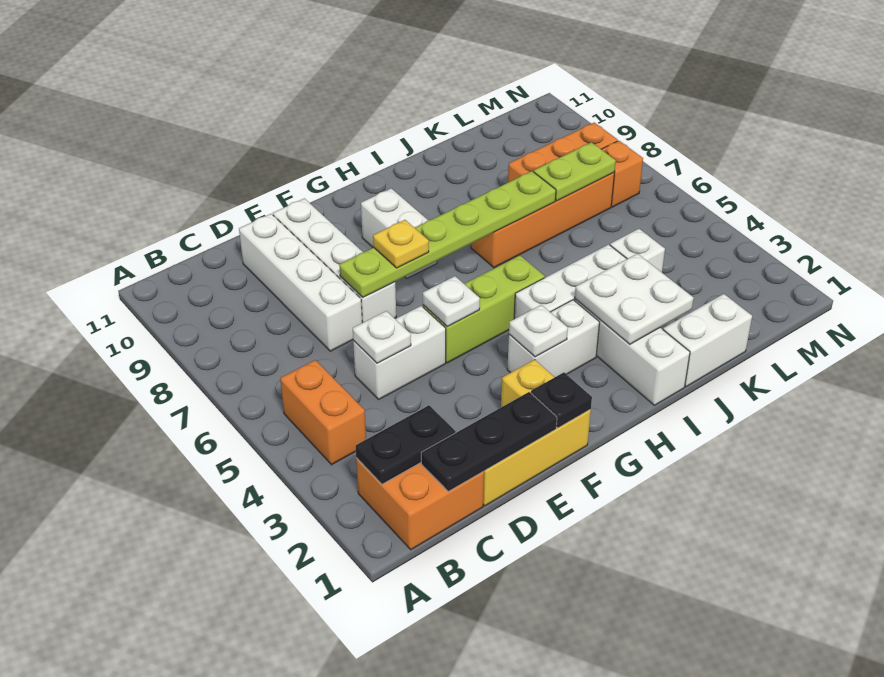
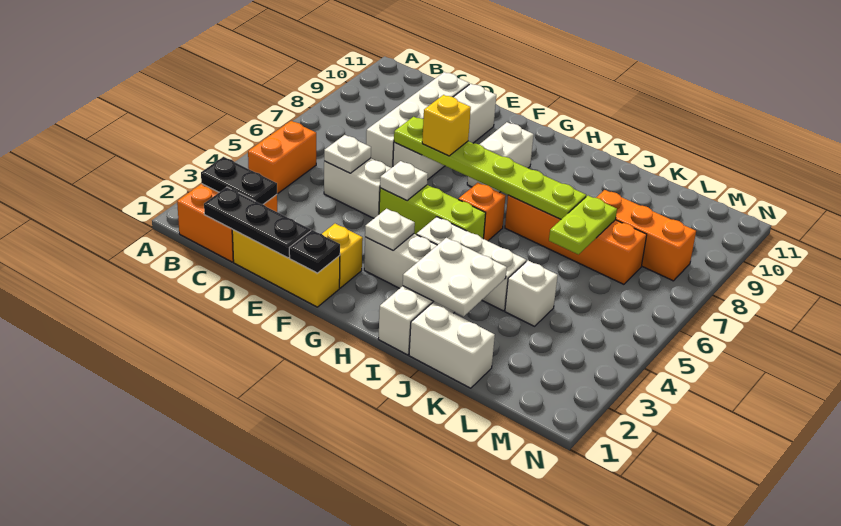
yellow plate F7 level 3 -> yellow brick F7 level 3
lime plate K7:L7 level 2 -> lime plate K6:K7 level 2
orange brick M7 level 1 -> orange brick H6 level 1

